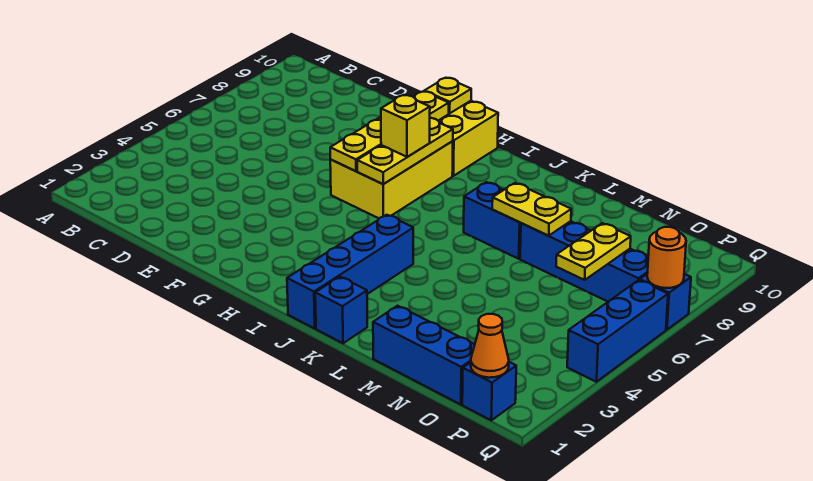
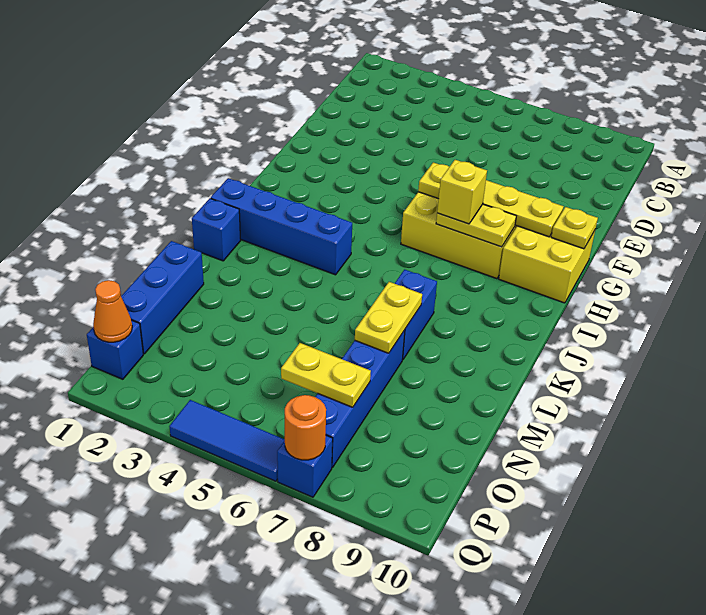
yellow plate H6:H8 level 2 -> yellow plate H7:H8 level 2
blue brick Q4:Q6 level 1 -> blue tile Q4:Q6 level 1

